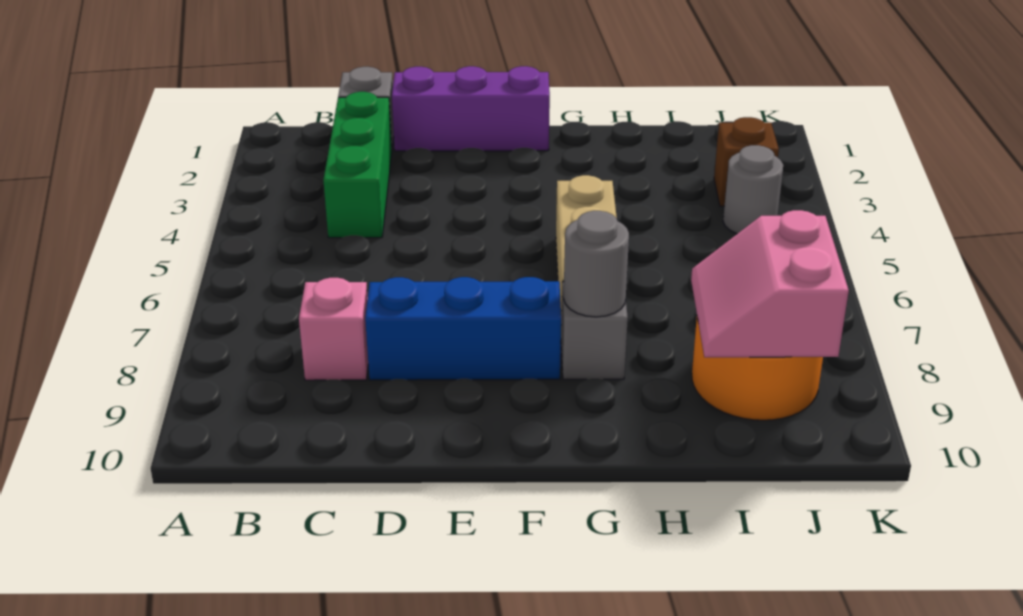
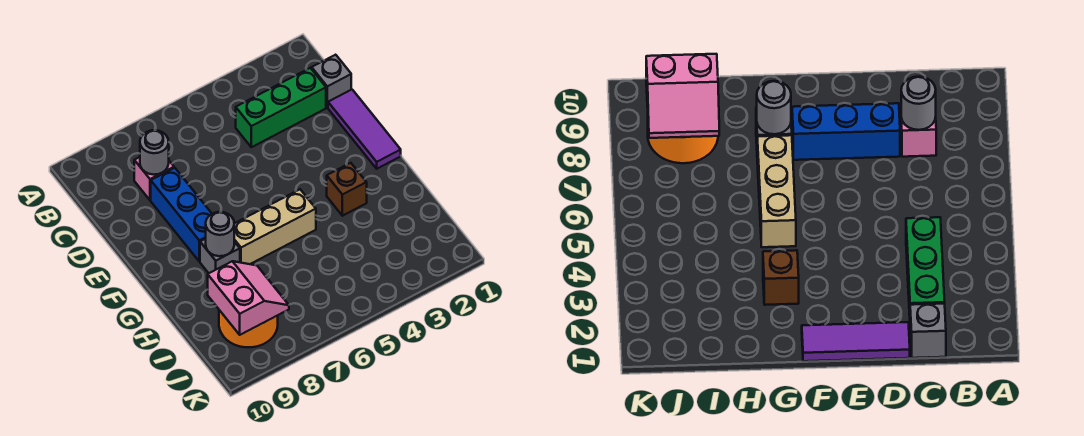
purple brick D1:F1 level 1 -> purple tile D1:F1 level 1
pink slope I8:J9 level 2 top J -> pink slope I8:J9 level 2 top 9
brown brick J3 level 1 -> brown brick G3 level 1
grey round brick J4 level 1 -> grey round brick C8 level 2

